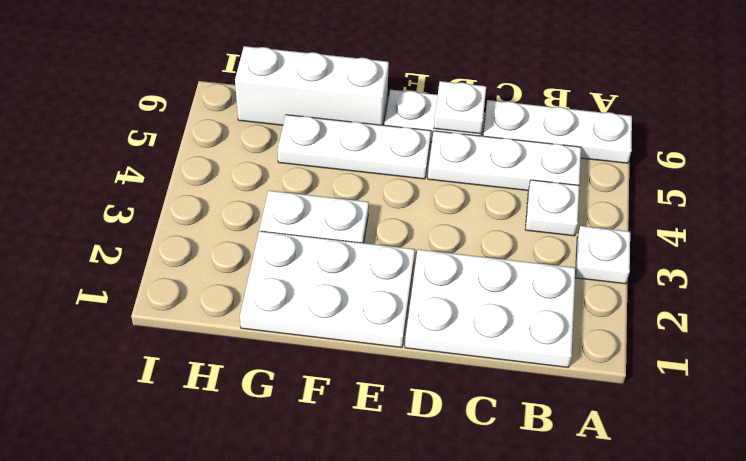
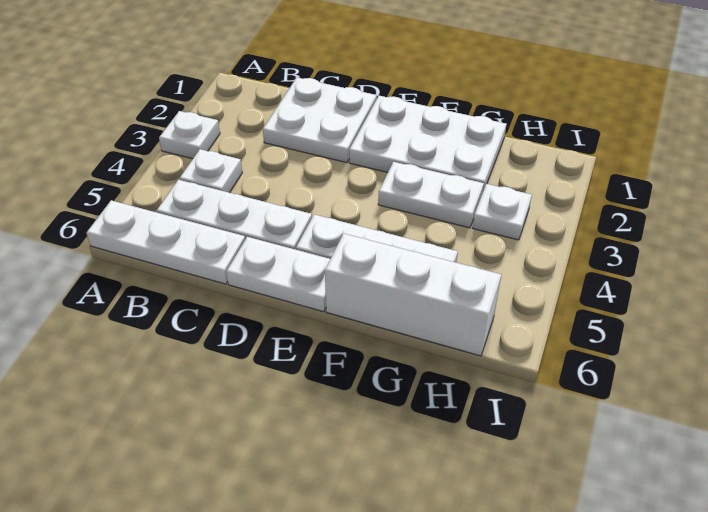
white plate B1:D2 level 1 -> white plate C1:D2 level 1
white plate D6 level 2 -> white plate H3 level 1

